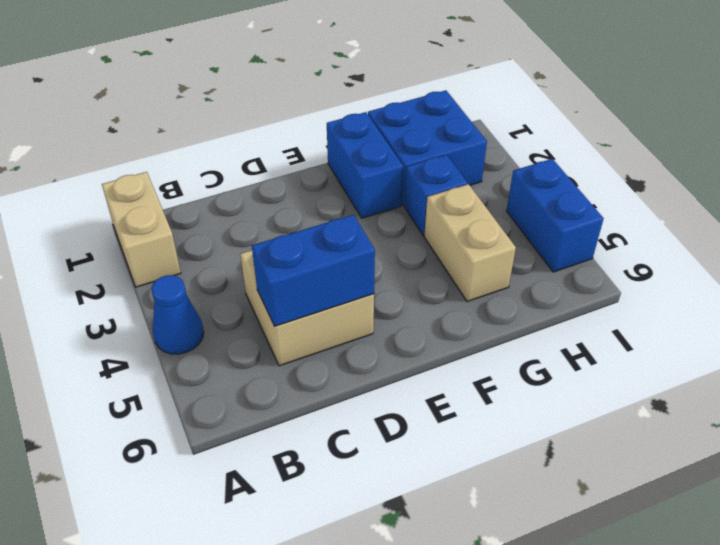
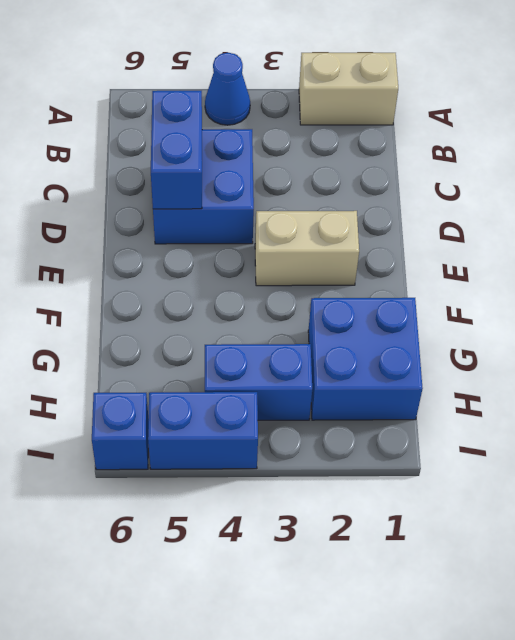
tan brick C4:D5 level 1 -> blue brick C4:D5 level 1
blue brick F1:F2 level 1 -> blue brick H3:H4 level 1
blue brick G3 level 1 -> blue brick I6 level 1
tan brick G4:G5 level 1 -> tan brick E2:E3 level 1

